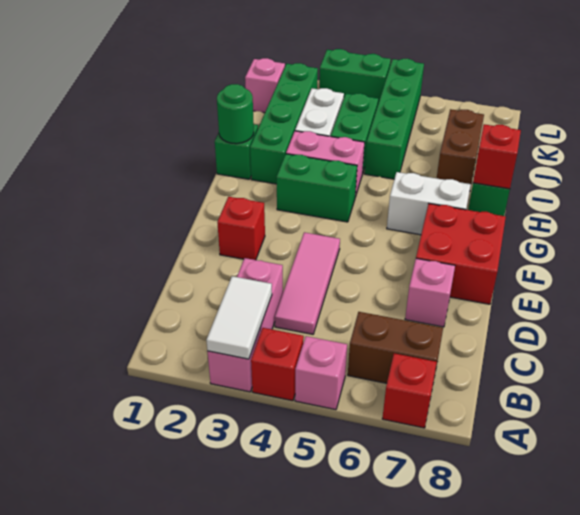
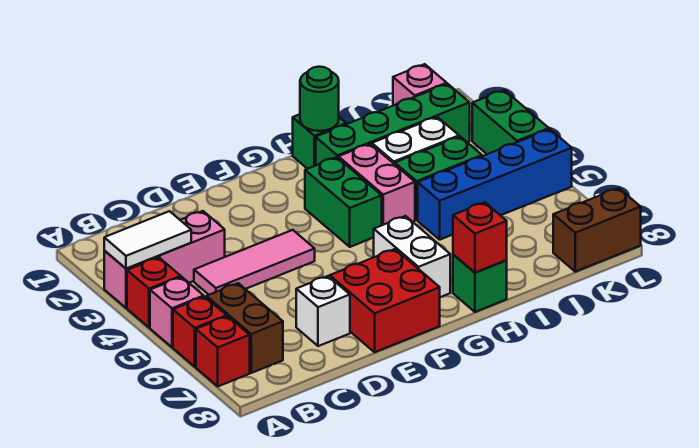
pink brick D7 level 1 -> white brick D7 level 1
red brick E2 level 1 -> red brick A6 level 1
green brick I5:L5 level 1 -> blue brick I5:L5 level 1
brown brick I7:J7 level 1 -> brown brick K8:L8 level 1

